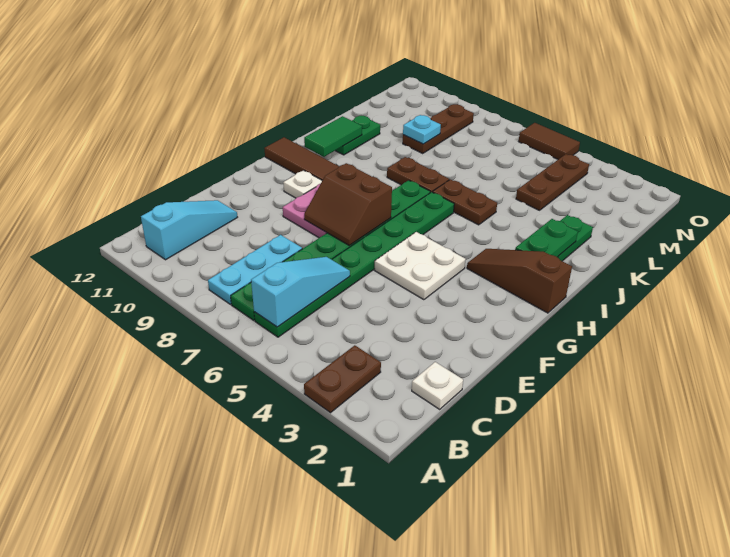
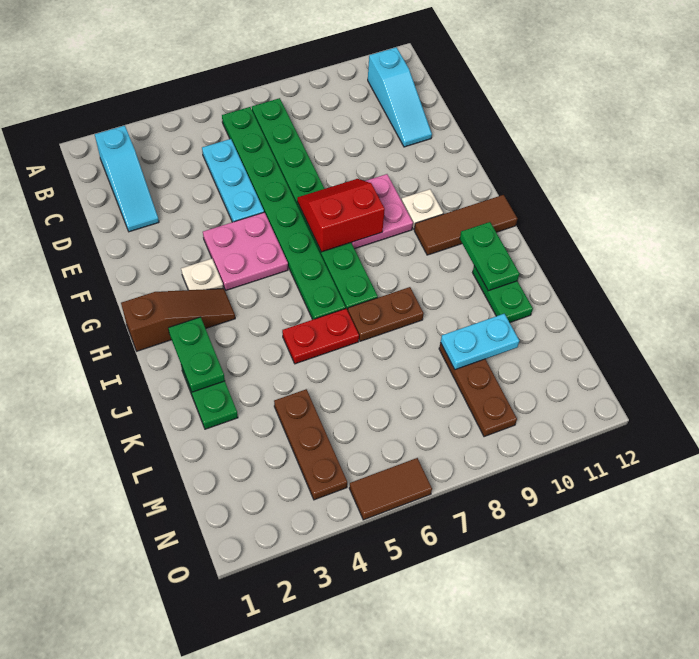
brown plate A3:B3 level 1 -> none
cyan slope B6:D6 level 2 top B -> cyan slope B2:D2 level 1 top B
cyan plate B8:D8 level 1 -> cyan plate C5:E5 level 1
white plate C1 level 1 -> white plate G3 level 1
white plate F4:G5 level 1 -> pink plate F4:G5 level 1
brown slope F7:G8 level 2 top G -> red slope F7:G8 level 2 top G
green tile I11:J11 level 2 -> green plate I11:J11 level 2
brown plate J5:J6 level 1 -> red plate J5:J6 level 1
cyan plate L9 level 2 -> cyan plate L9:L10 level 2

